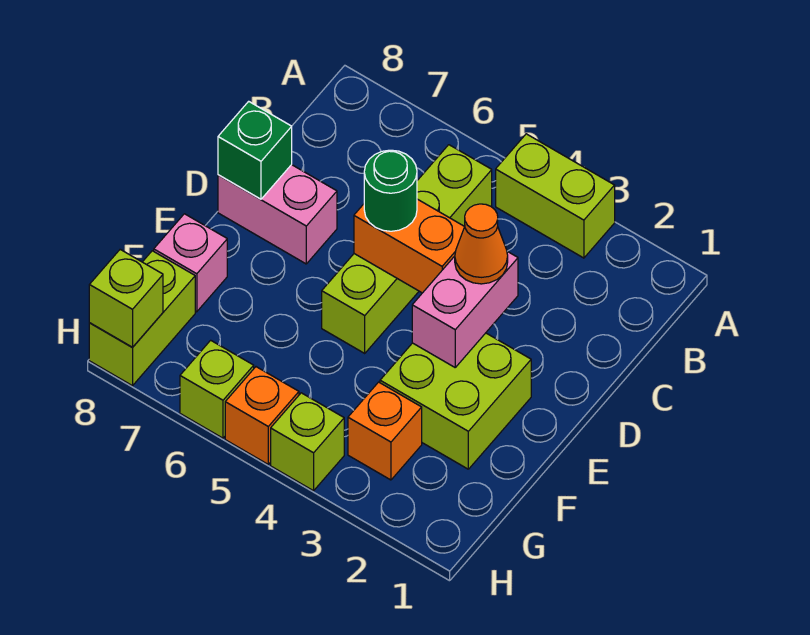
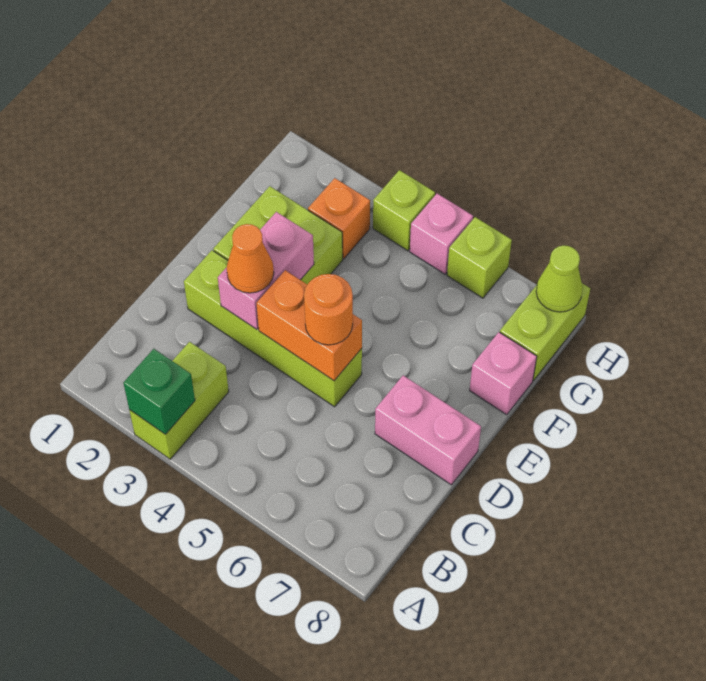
lime brick A3:A4 level 1 -> lime brick A3:B3 level 1
lime brick B5:E5 level 1 -> lime brick D2:D5 level 1
green round brick D5 level 3 -> orange round brick D5 level 3
green brick D8 level 2 -> green brick A3 level 2
orange brick H5 level 1 -> pink brick H5 level 1
lime brick H8 level 2 -> lime cone H8 level 2

